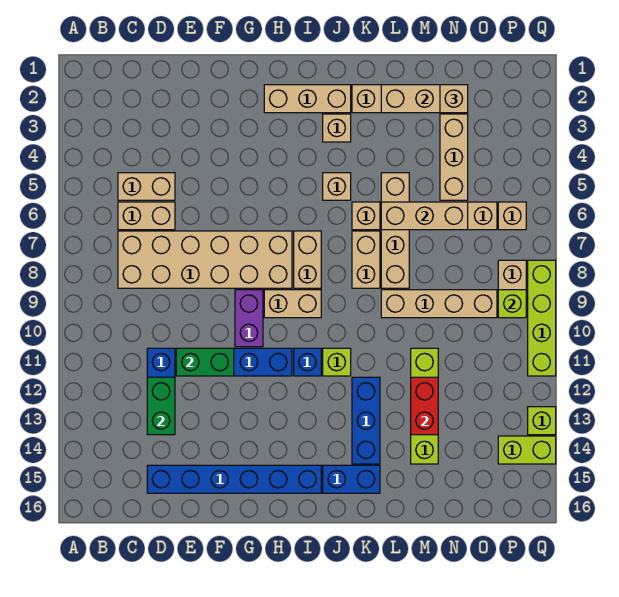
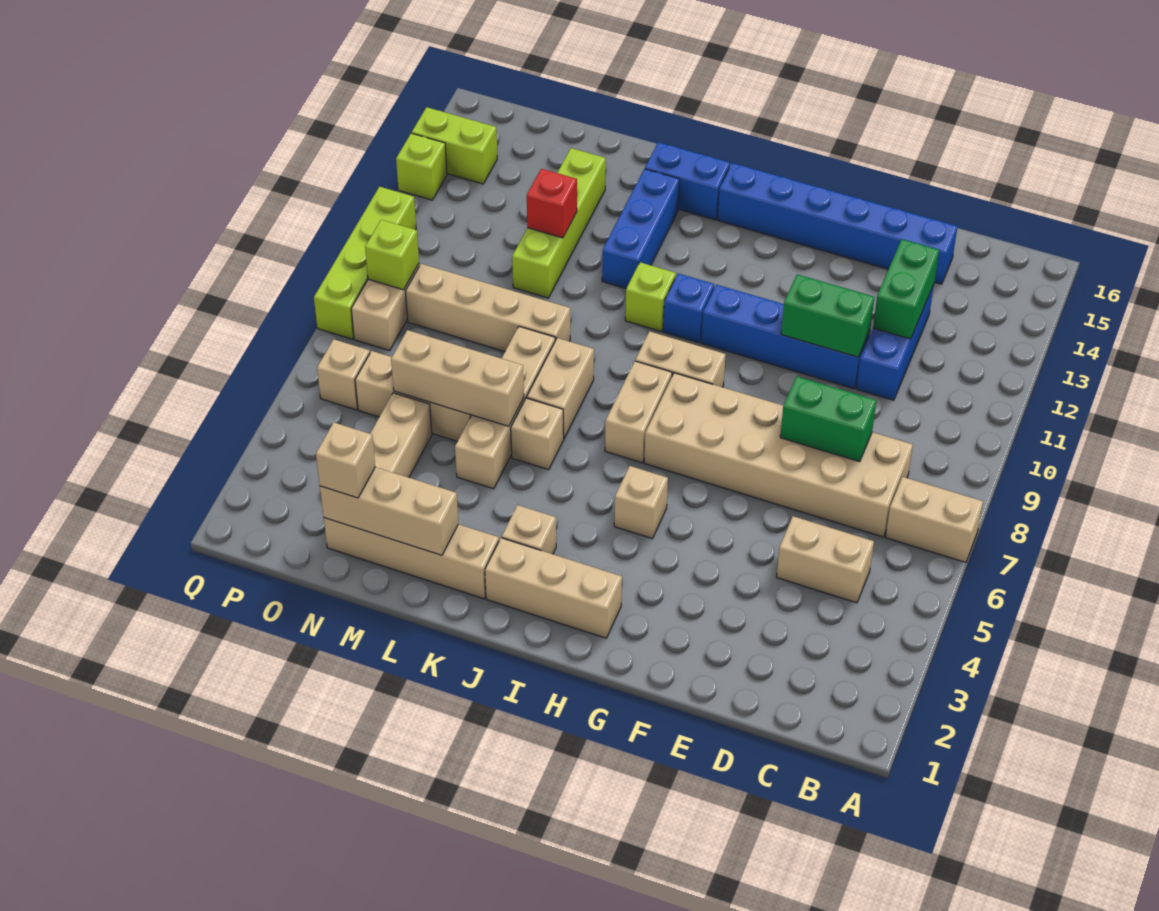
tan brick C6:D6 level 1 -> tan brick A7:B7 level 1
none -> green brick D8:E8 level 2
purple brick G9:G10 level 1 -> none
tan brick J5 level 1 -> tan brick H5 level 1
red brick M12:M13 level 2 -> red brick M12 level 2

